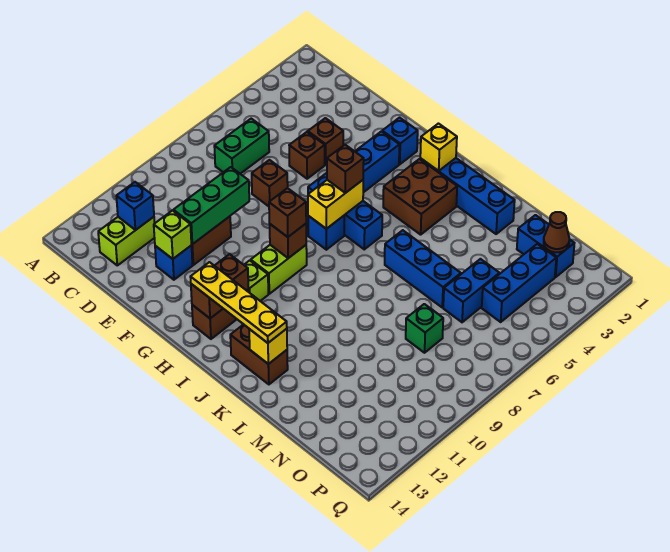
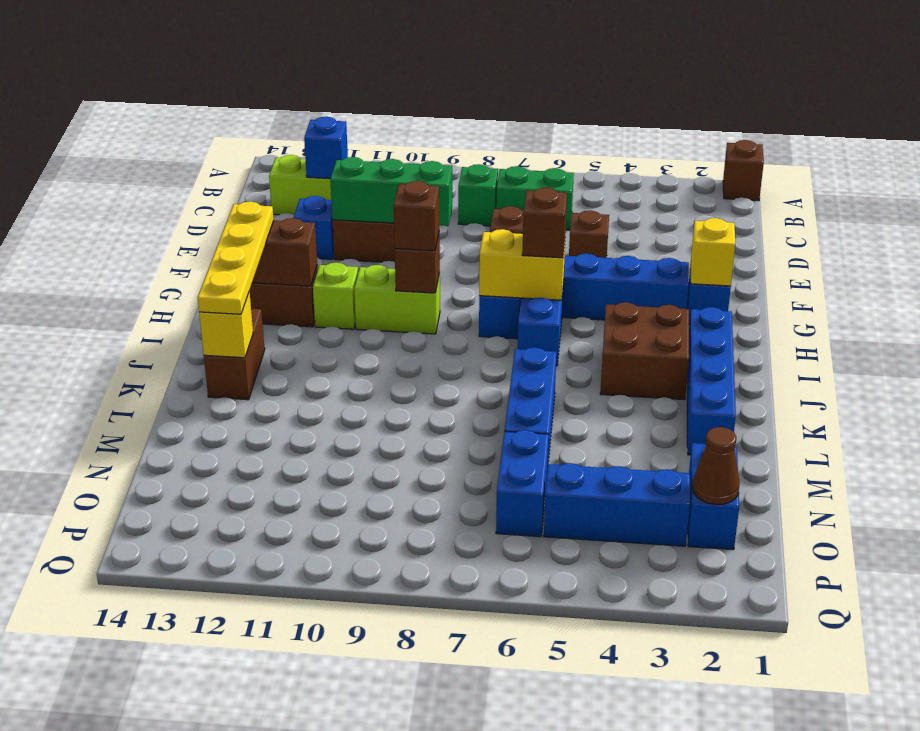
brown brick E4 level 1 -> brown brick A1 level 1
lime brick E12 level 2 -> none
yellow brick I2 level 2 -> yellow brick G2 level 2
blue brick N5:N6 level 1 -> blue brick N6:O6 level 1
green brick N8 level 1 -> green brick C8 level 1

